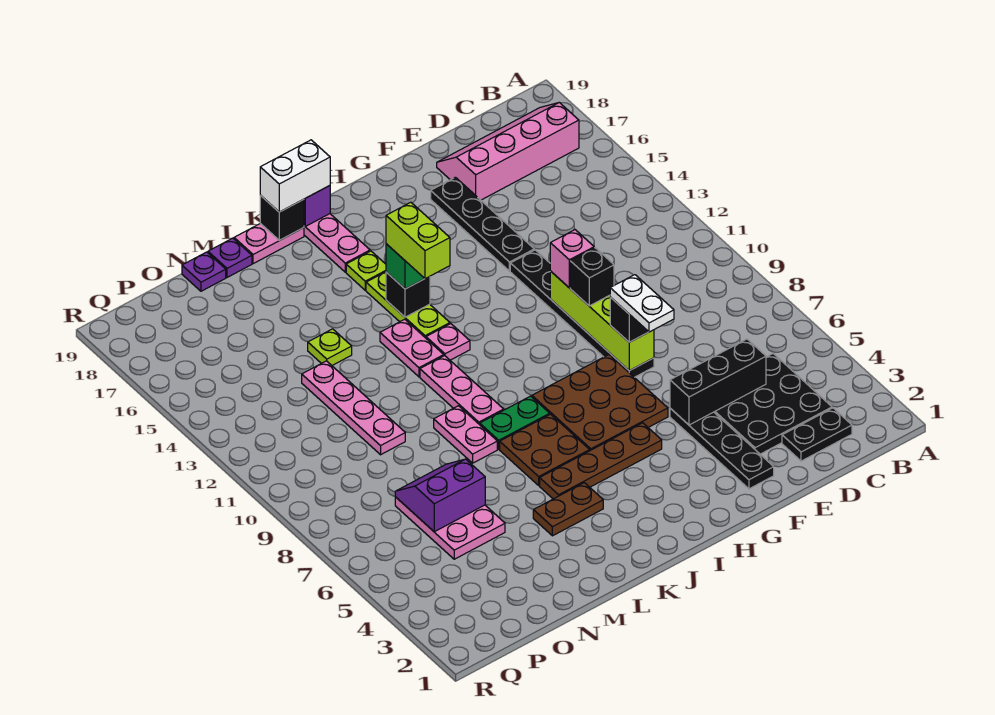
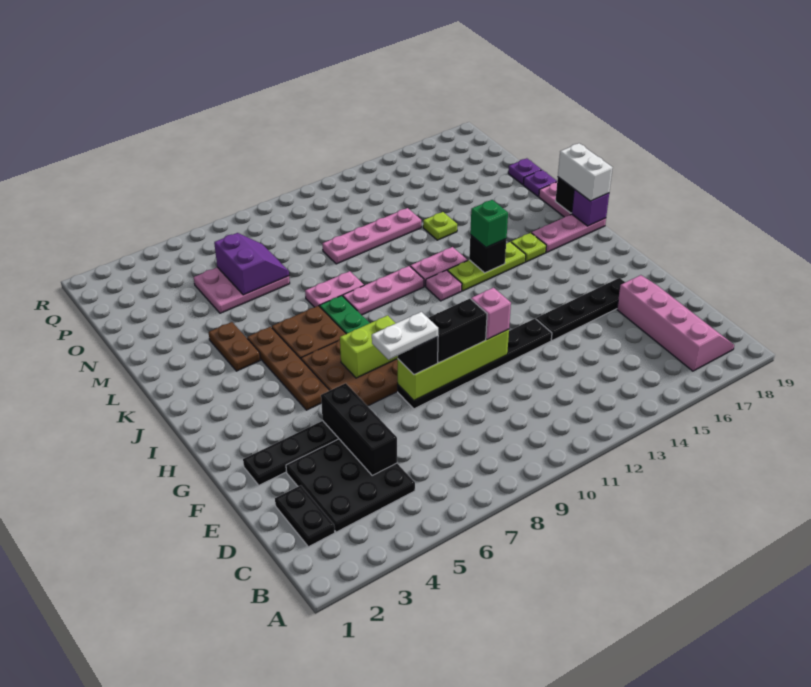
black brick F10 level 3 -> black brick F9:F10 level 3
lime brick J13:J14 level 4 -> lime brick H7:H8 level 2

